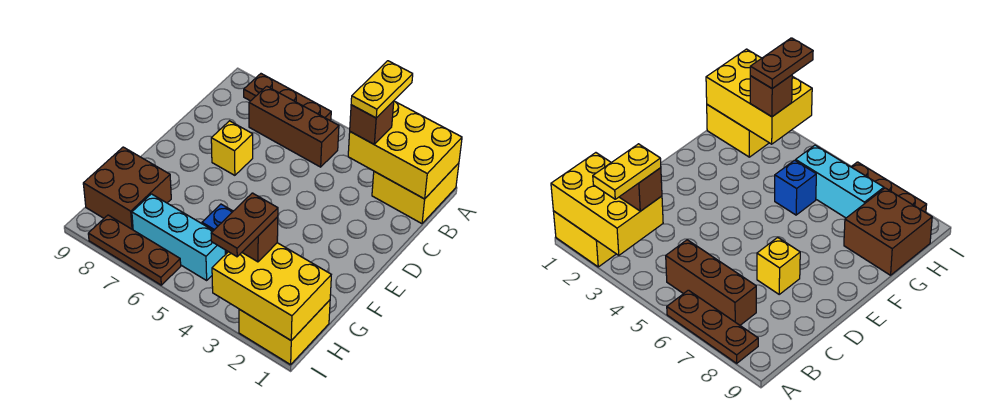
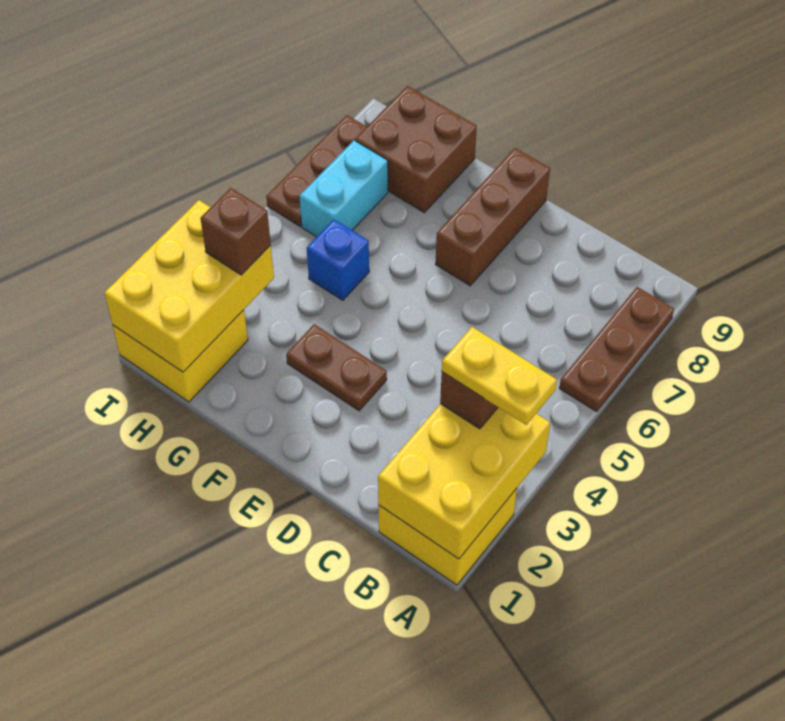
brown brick B5:B7 level 1 -> brown brick E7:E9 level 1
yellow brick D7 level 1 -> none
brown plate H3:I3 level 4 -> brown plate E3:F3 level 1
cyan brick H5:H7 level 1 -> cyan brick H6:H7 level 1

